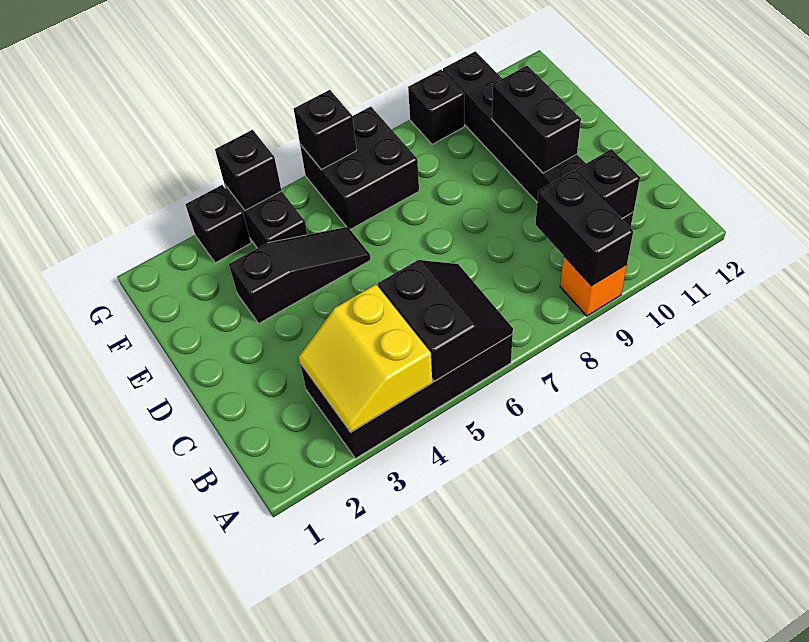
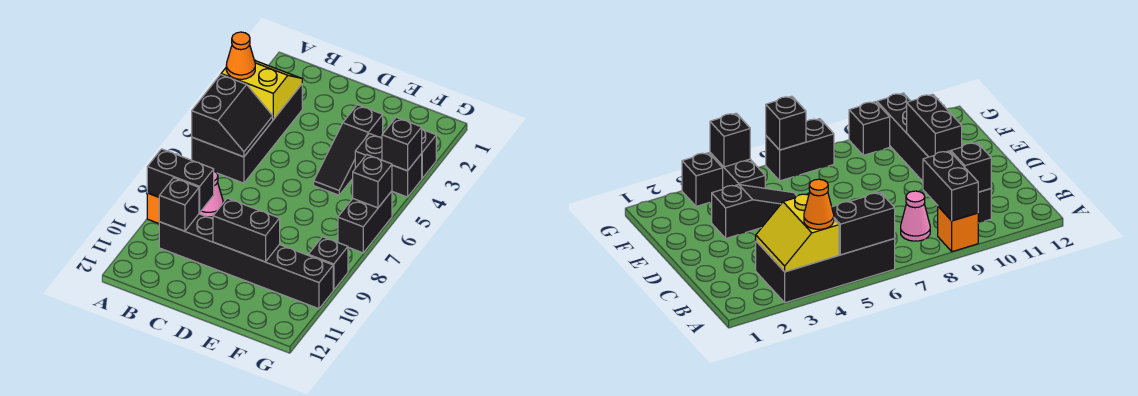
none -> orange cone A4 level 3
black slope A5:B6 level 2 top 5 -> black slope A5:B6 level 2 top A
none -> pink cone B8 level 1
black brick F6:G7 level 1 -> black brick G6:G7 level 1

